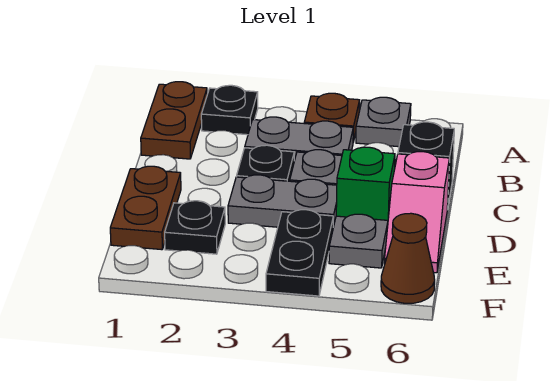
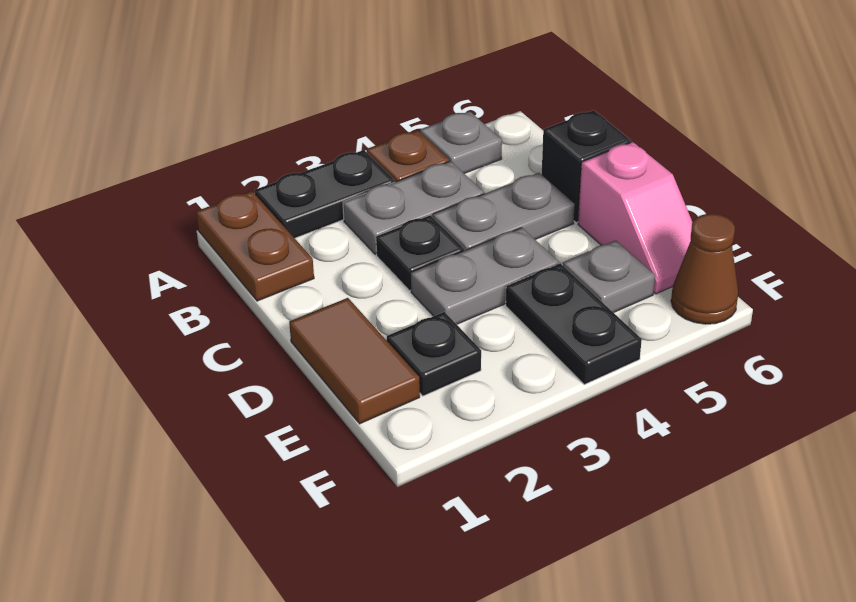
black plate A2 level 1 -> black plate A2:A3 level 1
brown plate D1:E1 level 1 -> brown tile D1:E1 level 1
green brick D5 level 1 -> none

